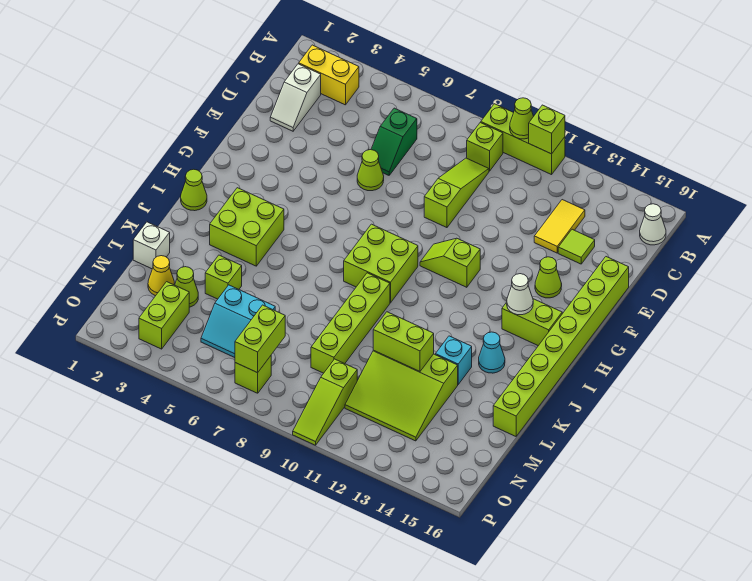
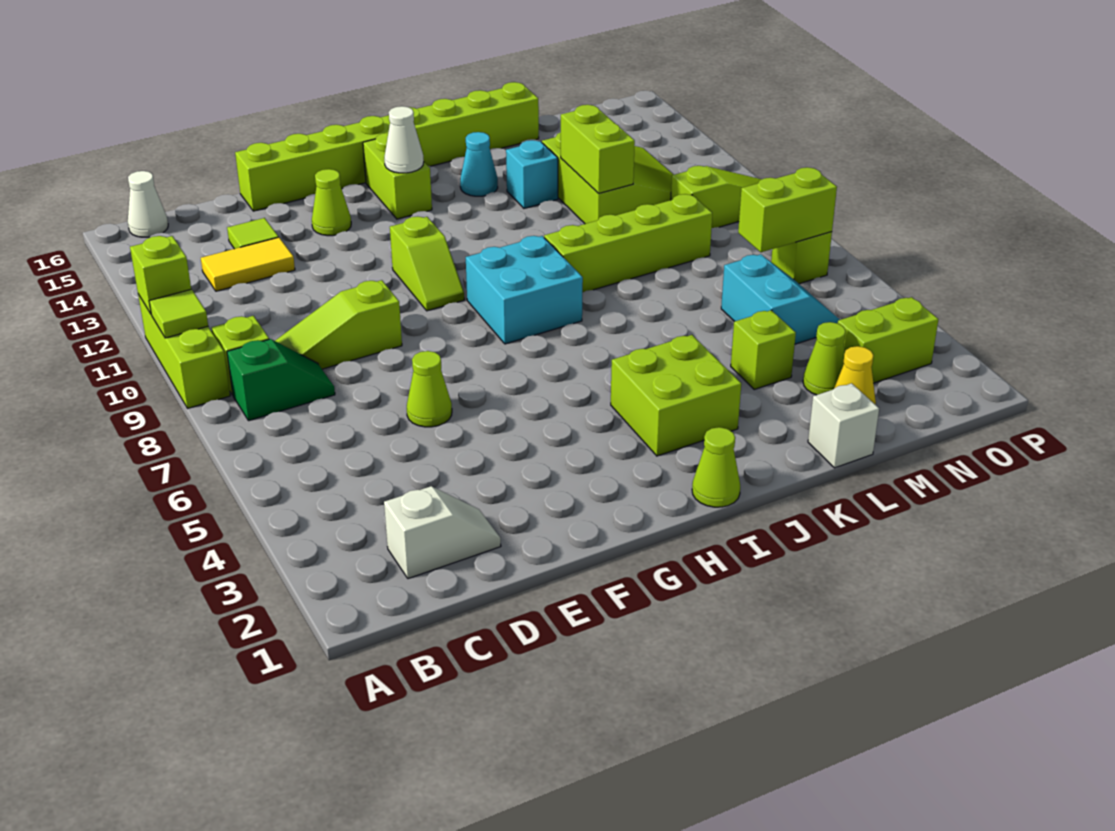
lime cone A10 level 2 -> lime tile A10 level 2
yellow brick B2:B3 level 1 -> none
green slope C6:D6 level 1 top C -> green slope B8:C8 level 1 top B
lime brick H8:I9 level 1 -> cyan brick H8:I9 level 1

